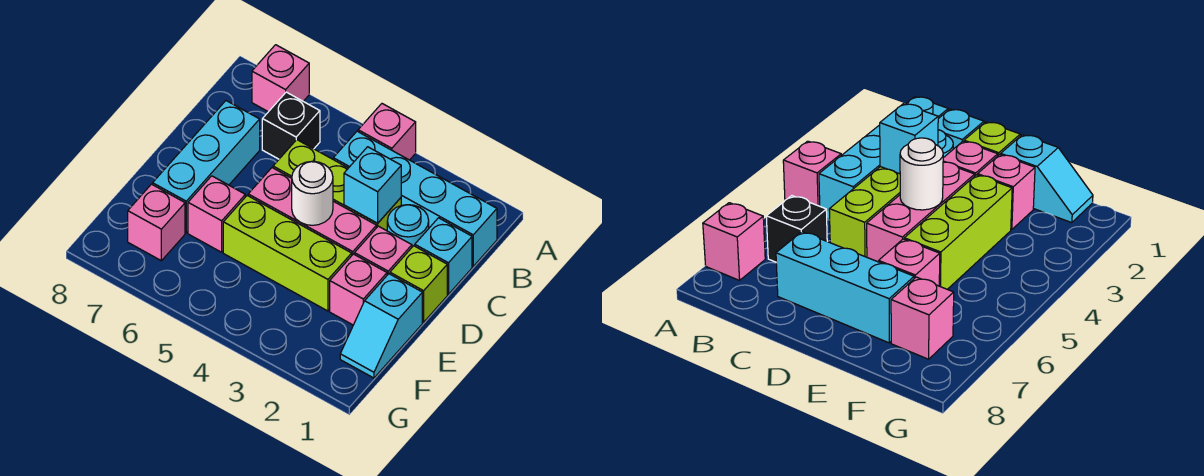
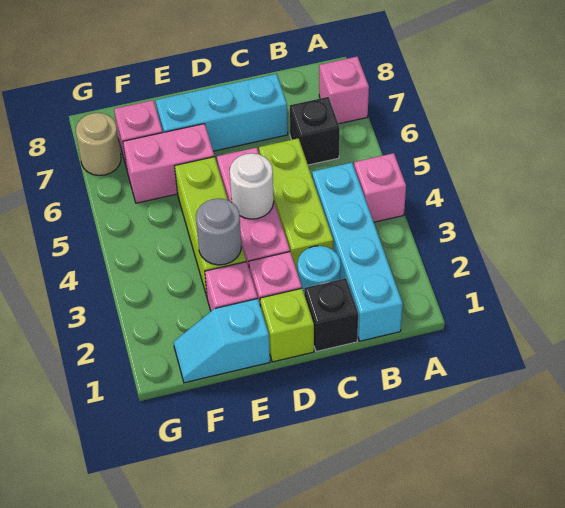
cyan brick C1 level 1 -> black brick C1 level 1
cyan brick C3 level 2 -> none
none -> grey round brick E3 level 2
pink brick E6 level 1 -> pink brick E6:F6 level 1
none -> tan round brick G7 level 1

